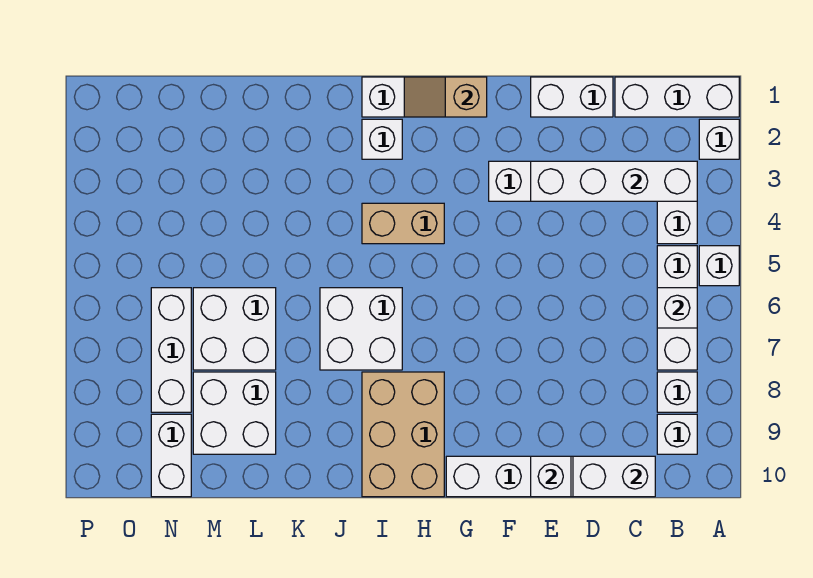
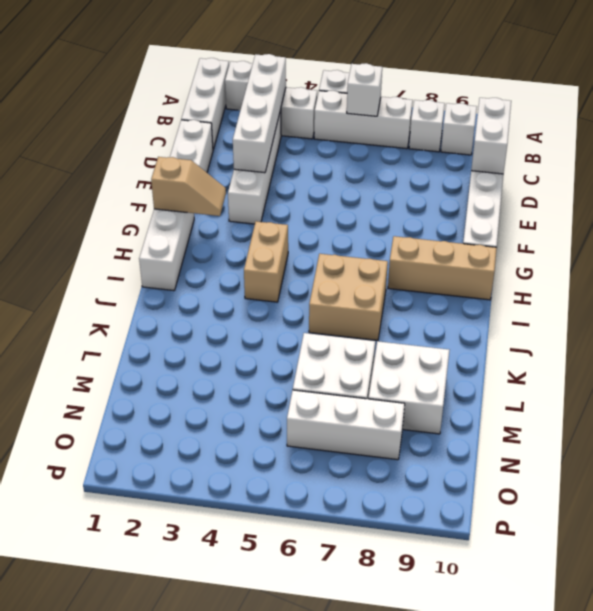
white brick E10 level 2 -> none
tan slope G1:H1 level 2 top G -> tan slope G1:G2 level 2 top 1
tan brick H8:I10 level 1 -> tan brick H8:H10 level 1
white brick I2 level 1 -> none
white brick I6:J7 level 1 -> tan brick I6:J7 level 1
white brick N9:N10 level 1 -> none

